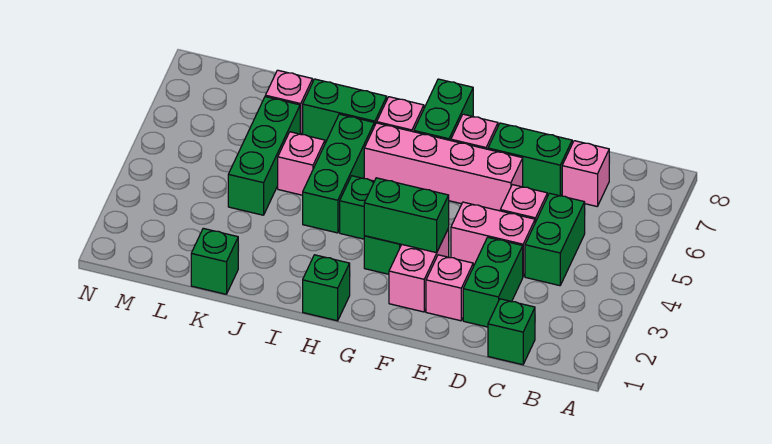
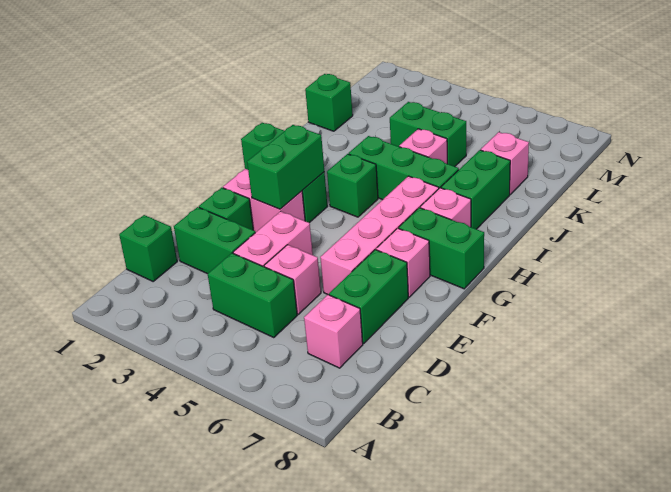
pink brick E2 level 1 -> green brick E2 level 1
green brick K4:K6 level 1 -> green brick K4:K5 level 1

